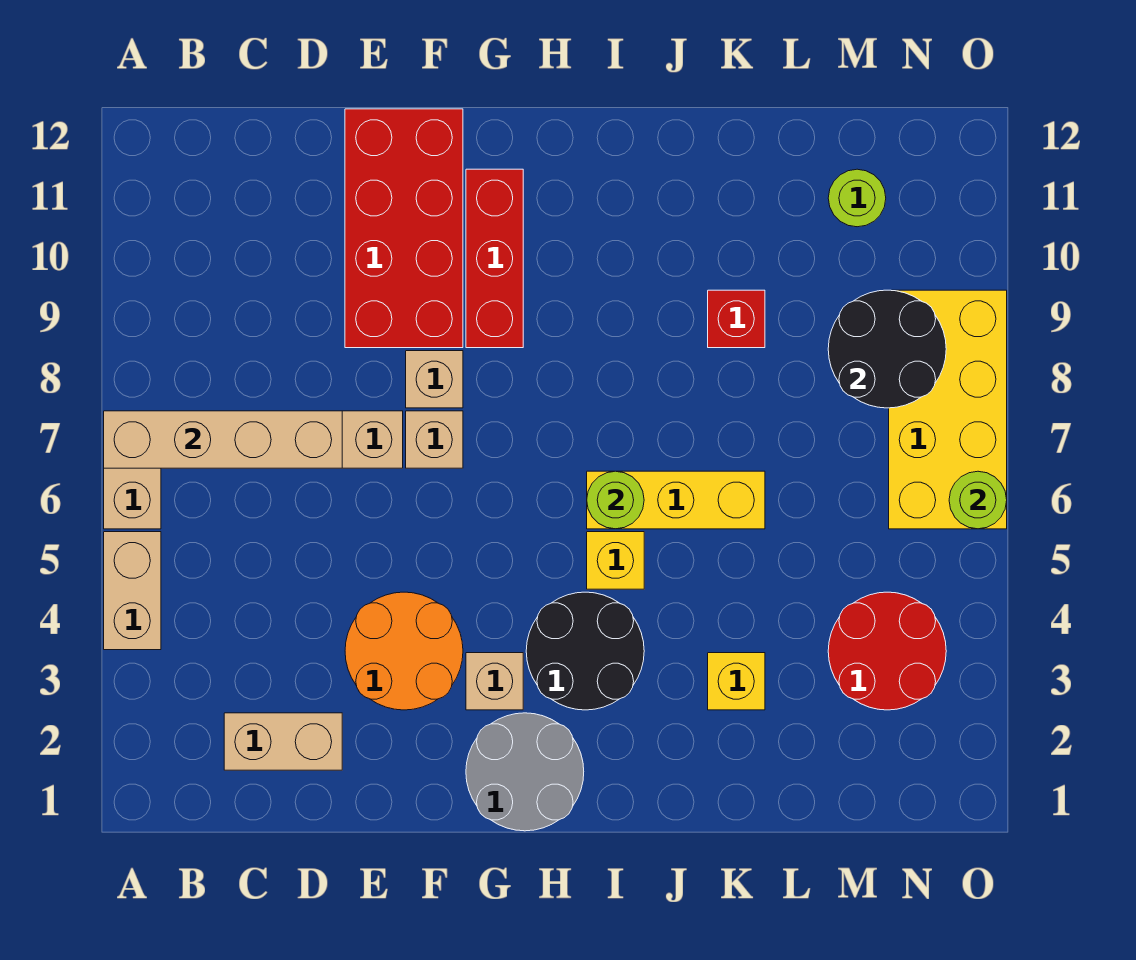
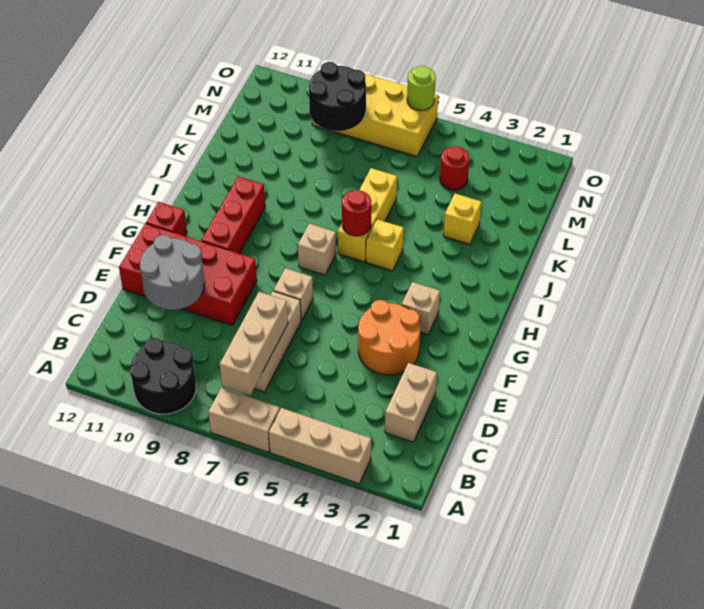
tan brick A4:A5 level 1 -> tan brick A3:A5 level 1
tan brick A7:D7 level 2 -> tan brick B7:D7 level 2
tan brick F8 level 1 -> tan brick H7 level 1
grey round brick G1:H2 level 1 -> grey round brick D10:E11 level 2
red brick G9:G11 level 1 -> red brick G10:I10 level 1
black round brick H3:I4 level 1 -> black round brick A9:B10 level 1
lime round brick I6 level 2 -> red round brick I6 level 2
red brick K9 level 1 -> red brick G12 level 1
red round brick M3:N4 level 1 -> red round brick M4 level 1
lime round brick M11 level 1 -> none

